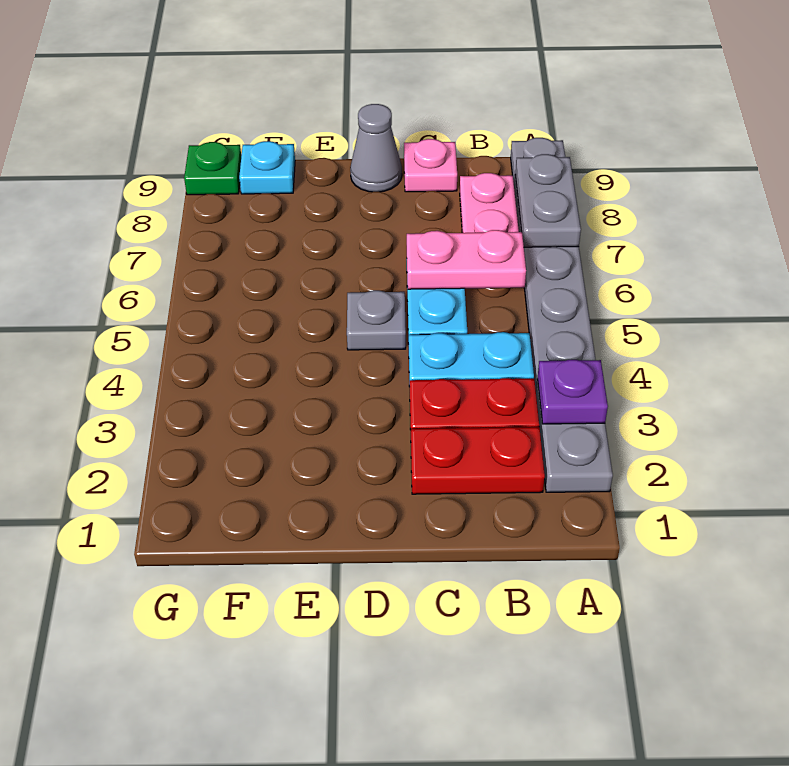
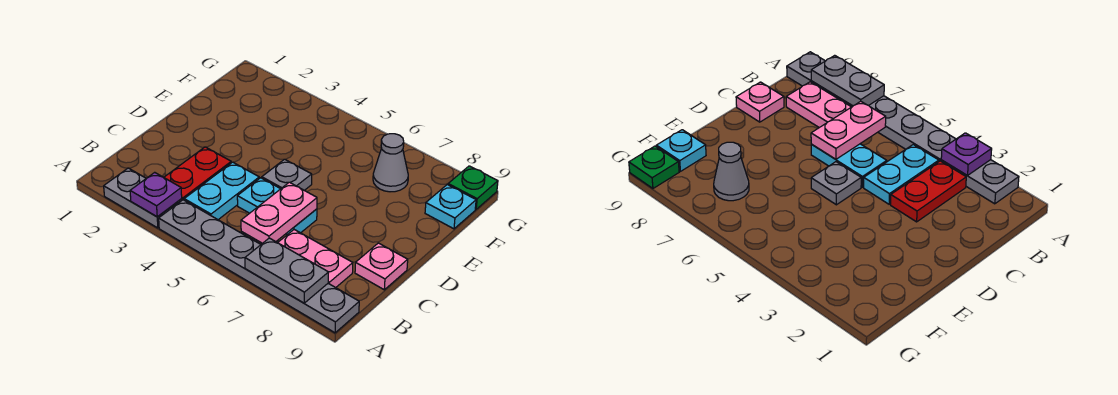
red plate B2:C2 level 1 -> none
grey cone D9 level 1 -> grey cone F7 level 1

